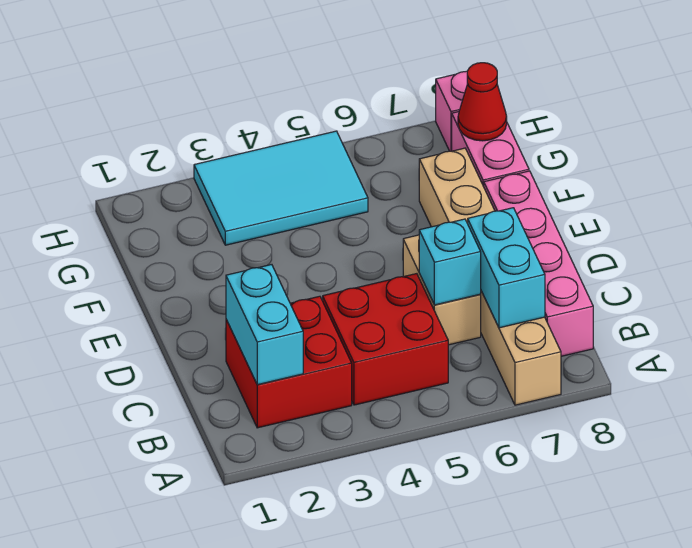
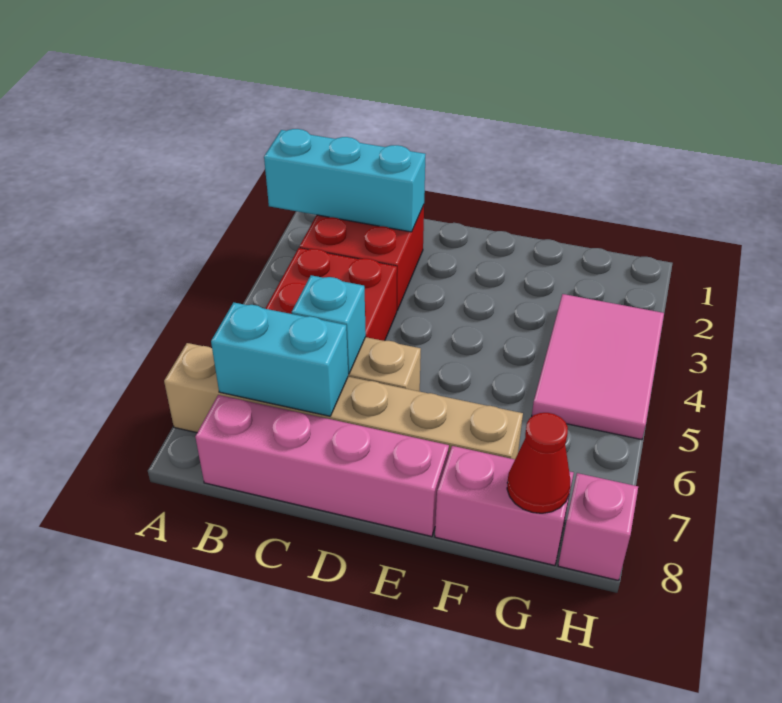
cyan brick B2:C2 level 2 -> cyan brick A2:C2 level 2
cyan tile G3:H5 level 1 -> pink tile G3:H5 level 1

